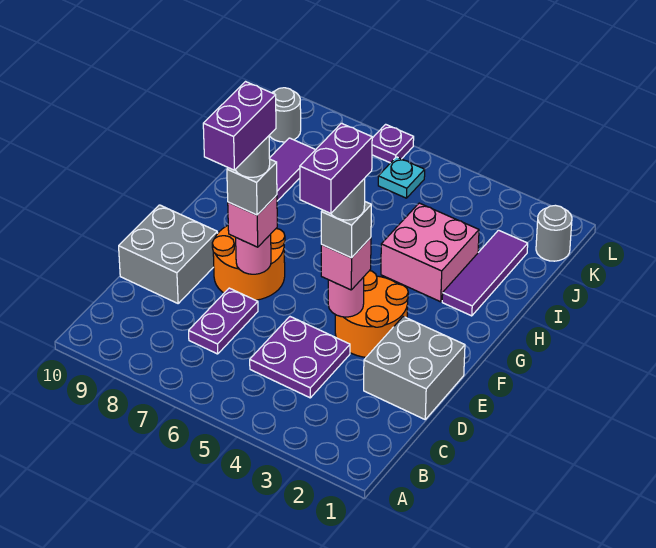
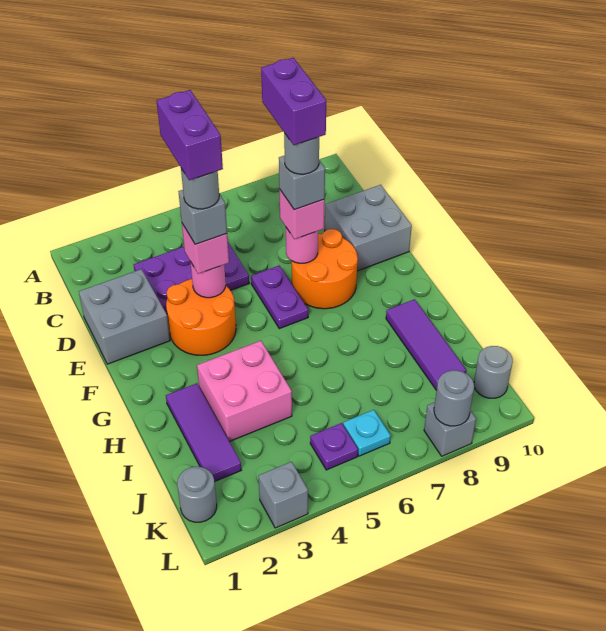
purple plate C4:D5 level 1 -> purple plate C3:D5 level 1
purple plate C7:D7 level 1 -> purple plate E6:F6 level 1
none -> grey brick L3 level 1
purple plate L7 level 1 -> purple plate K5 level 1
none -> grey brick L8 level 1
none -> grey round brick L8 level 2

